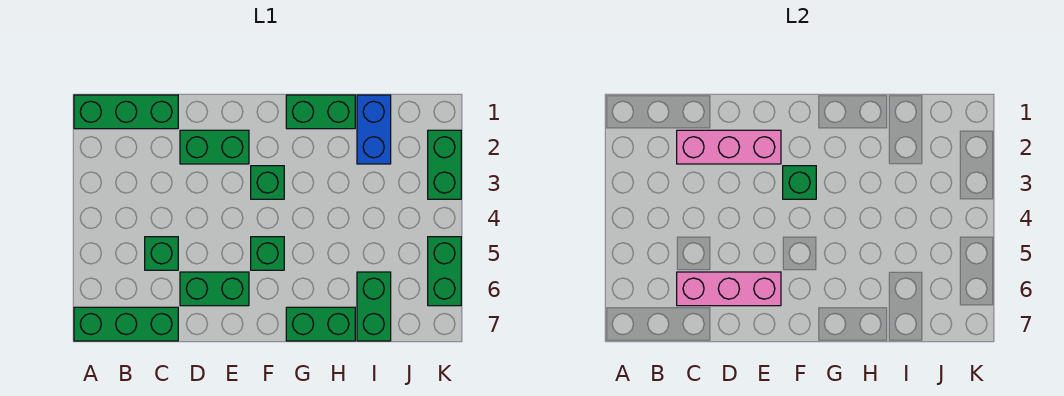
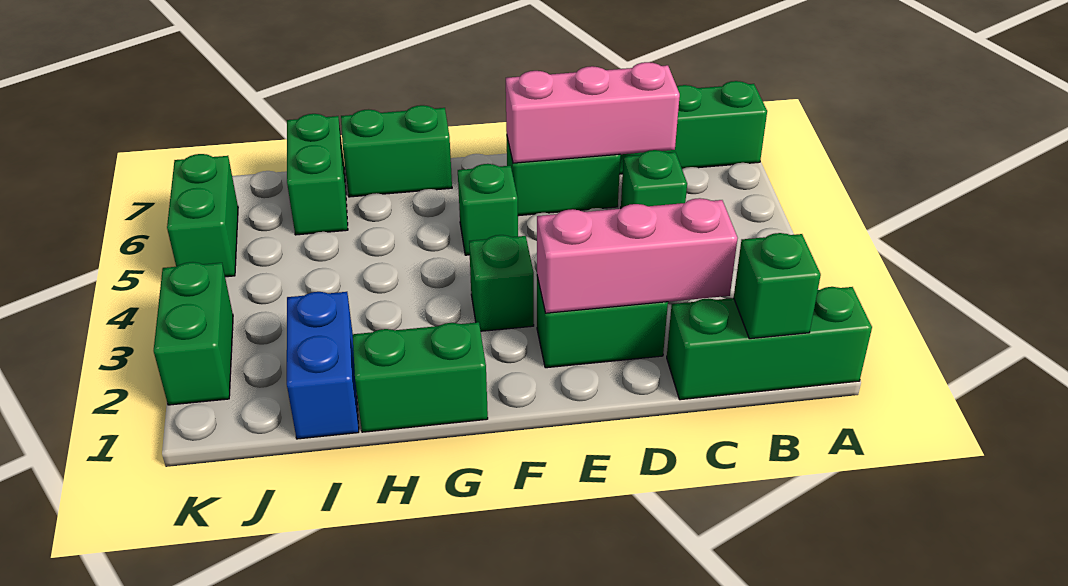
green brick F3 level 2 -> green brick B1 level 2

